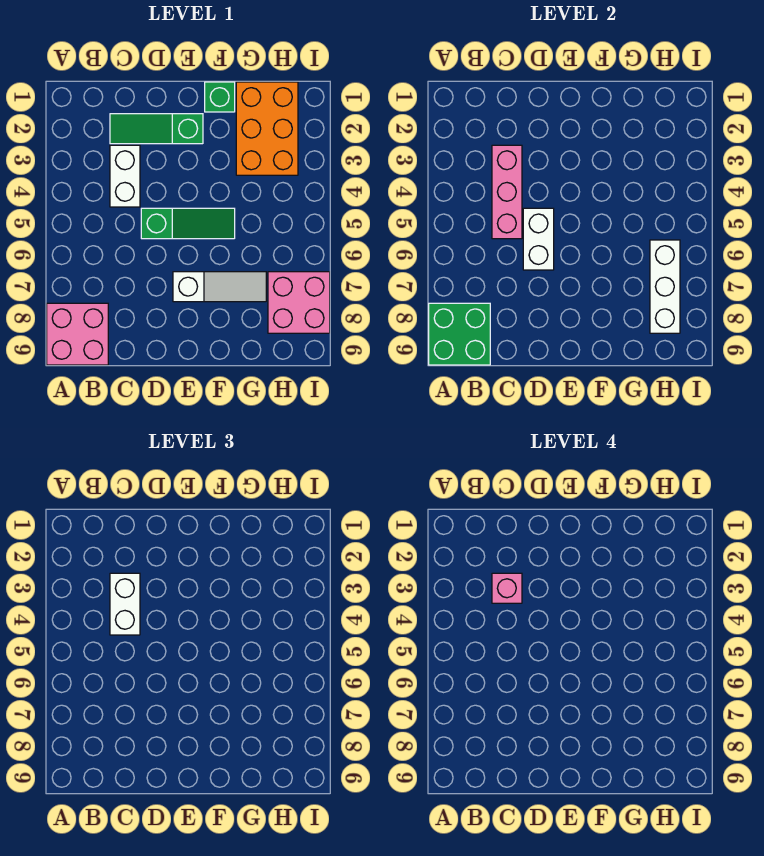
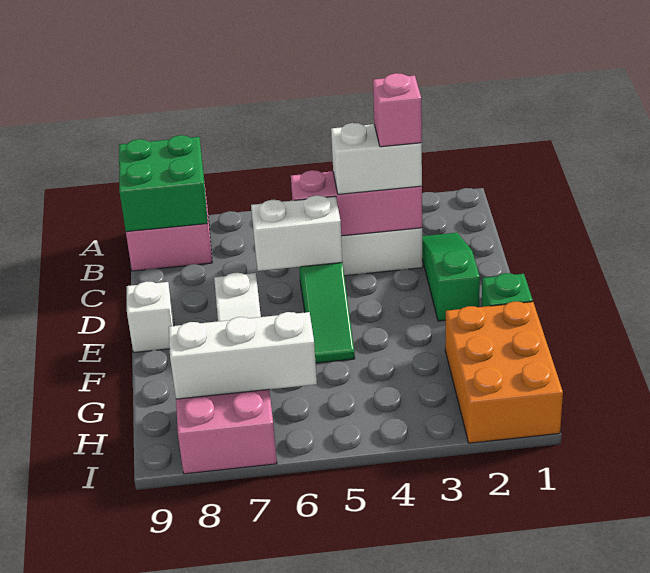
none -> white brick E9 level 1
orange brick G1:H3 level 1 -> orange brick G1:I2 level 1

